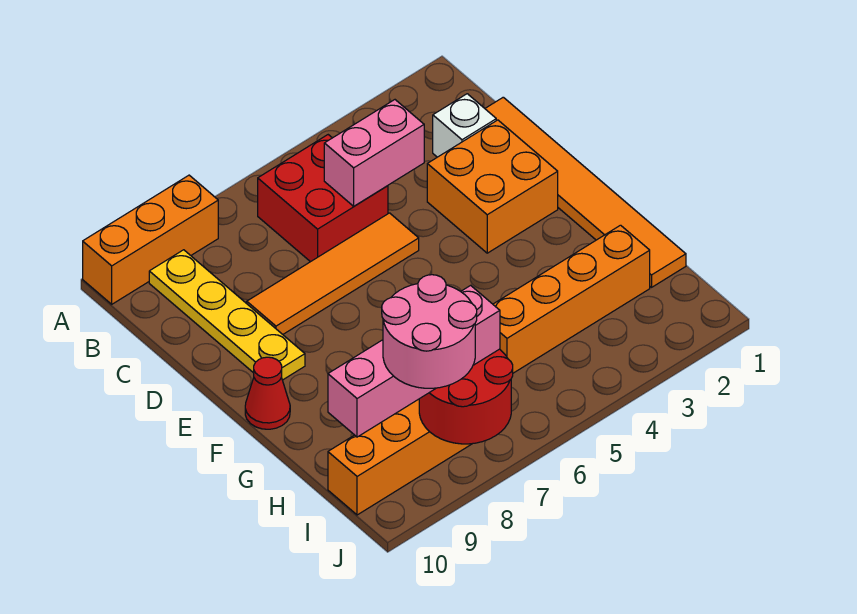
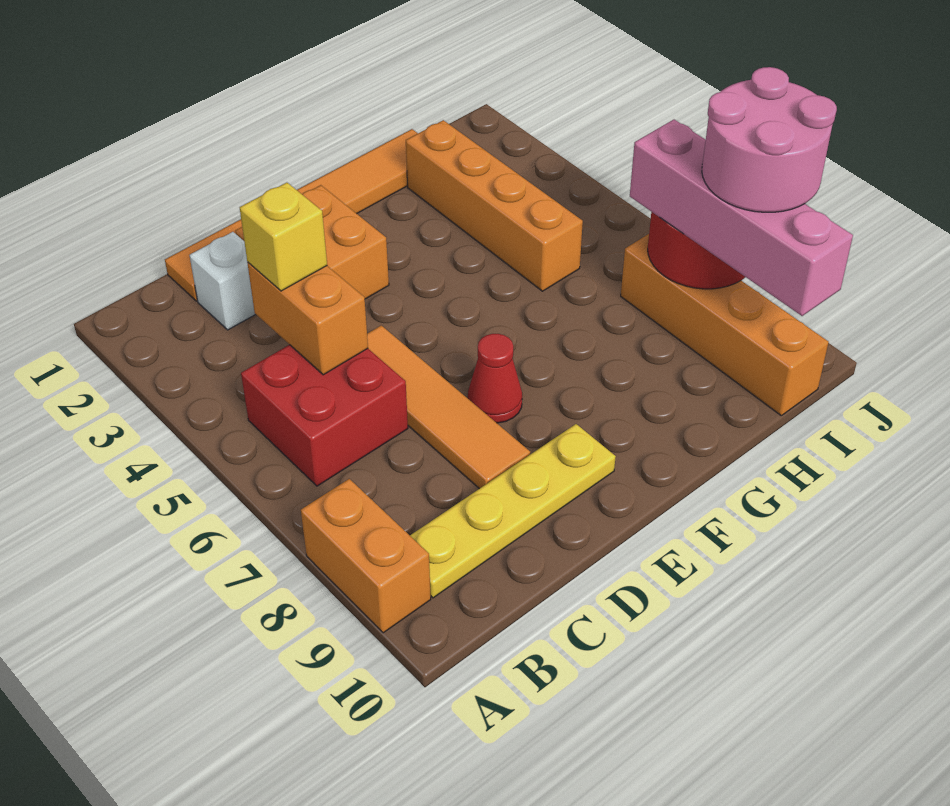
orange brick A8:A10 level 1 -> orange brick A8:A9 level 1
pink brick C4:C5 level 2 -> orange brick C4:C5 level 2
none -> yellow brick C4 level 3
red cone F10 level 1 -> red cone E7 level 1

